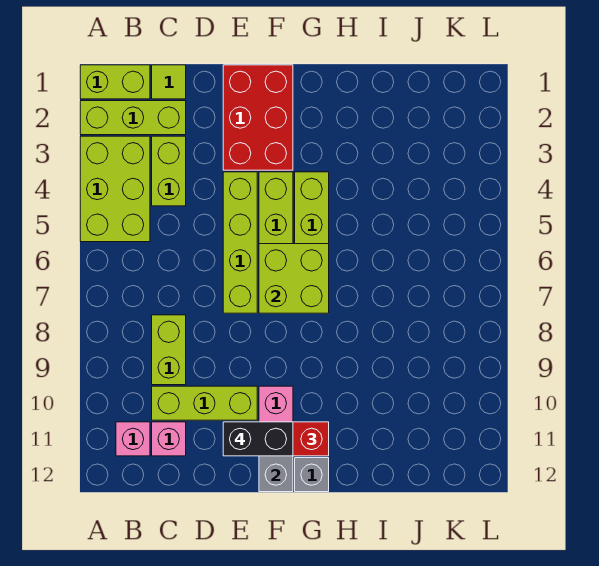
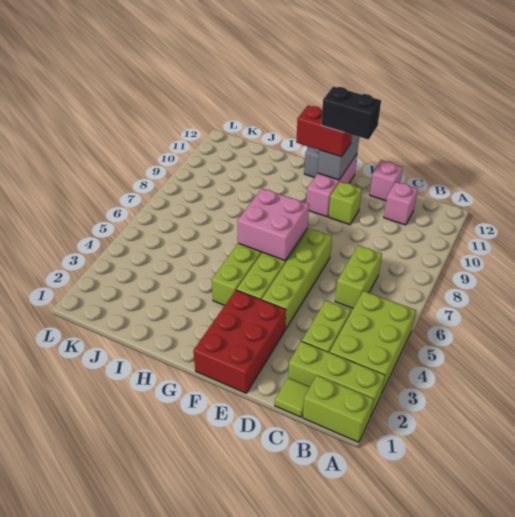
pink brick B11 level 1 -> pink brick D12 level 1
lime brick C8:C9 level 1 -> lime brick C6:C7 level 1
lime brick C10:E10 level 1 -> lime brick E10 level 1
lime brick F6:G7 level 2 -> pink brick F6:G7 level 2

